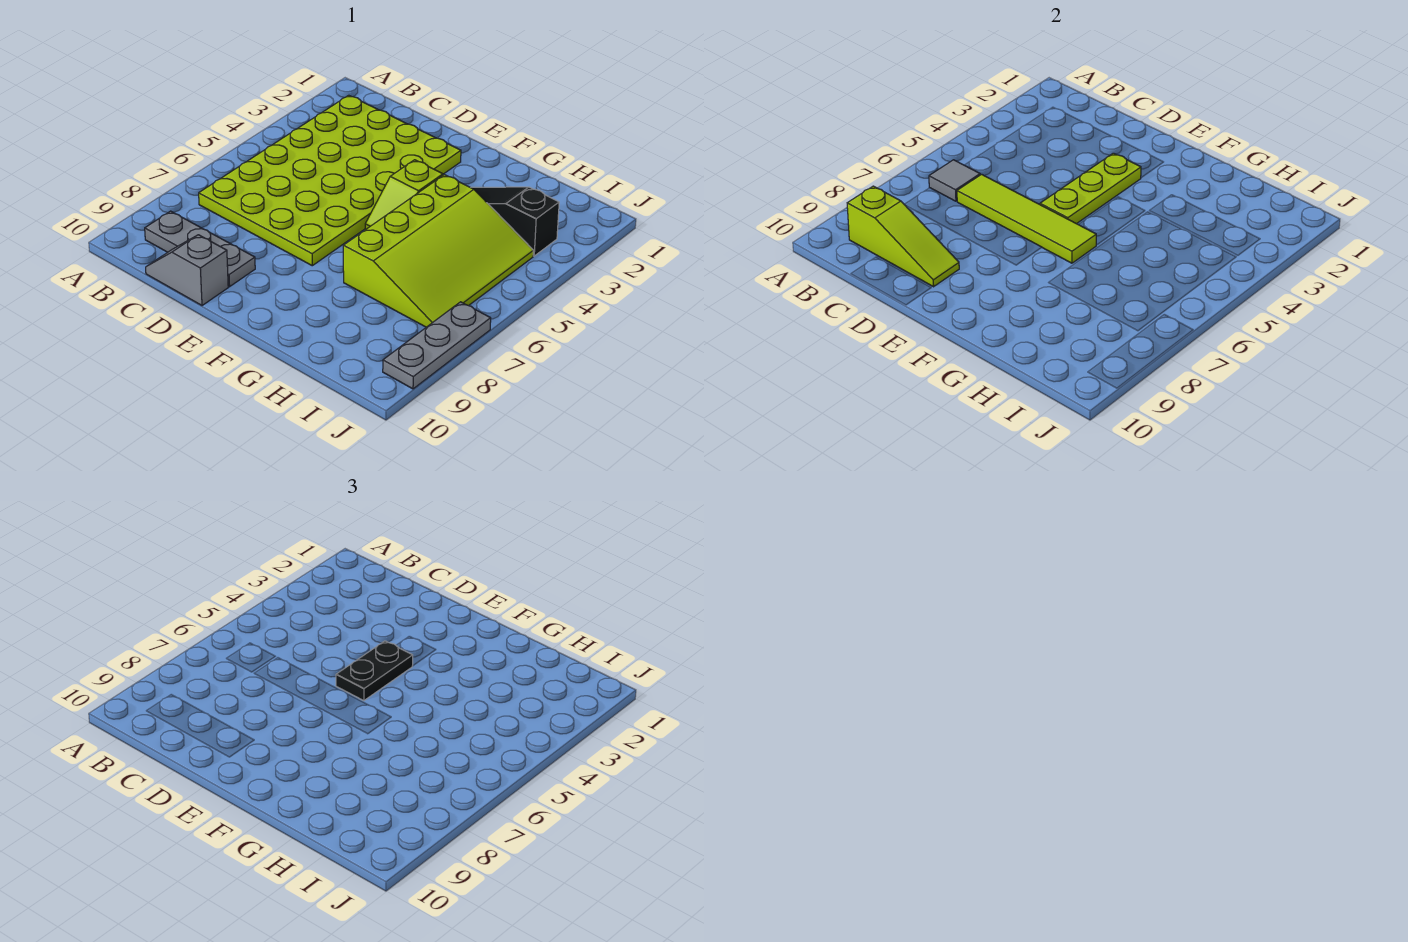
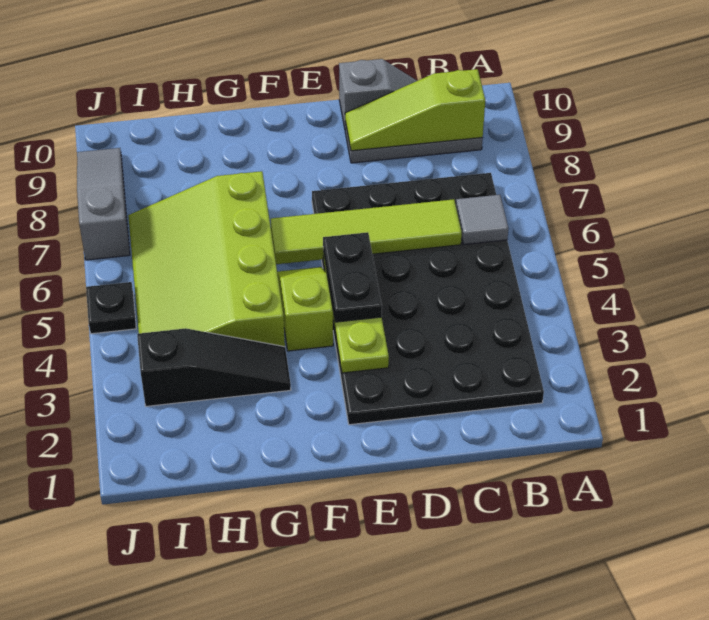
lime plate B2:E7 level 1 -> black plate B2:E7 level 1
none -> black plate J5 level 1
grey plate J7:J9 level 1 -> grey slope J7:J9 level 1 top 7

